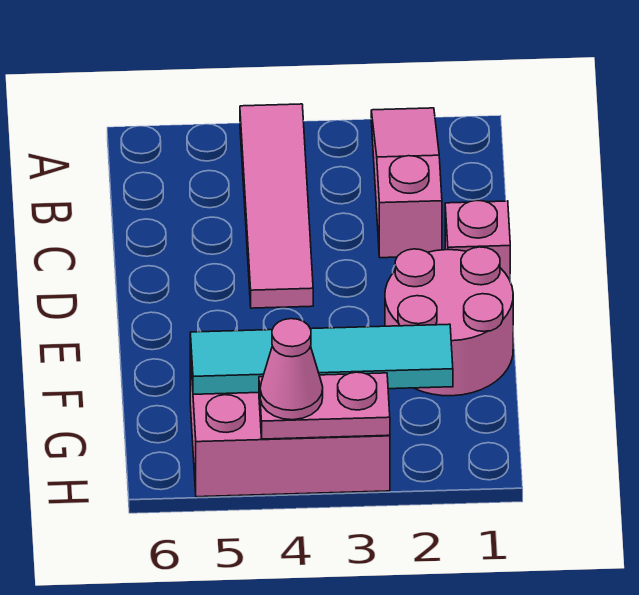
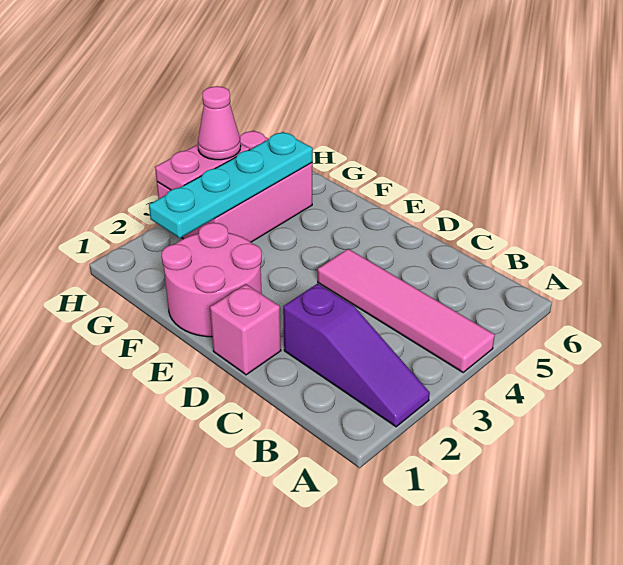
pink slope A2:C2 level 1 top C -> purple slope A2:C2 level 1 top C
cyan tile G2:G5 level 2 -> cyan plate G2:G5 level 2

